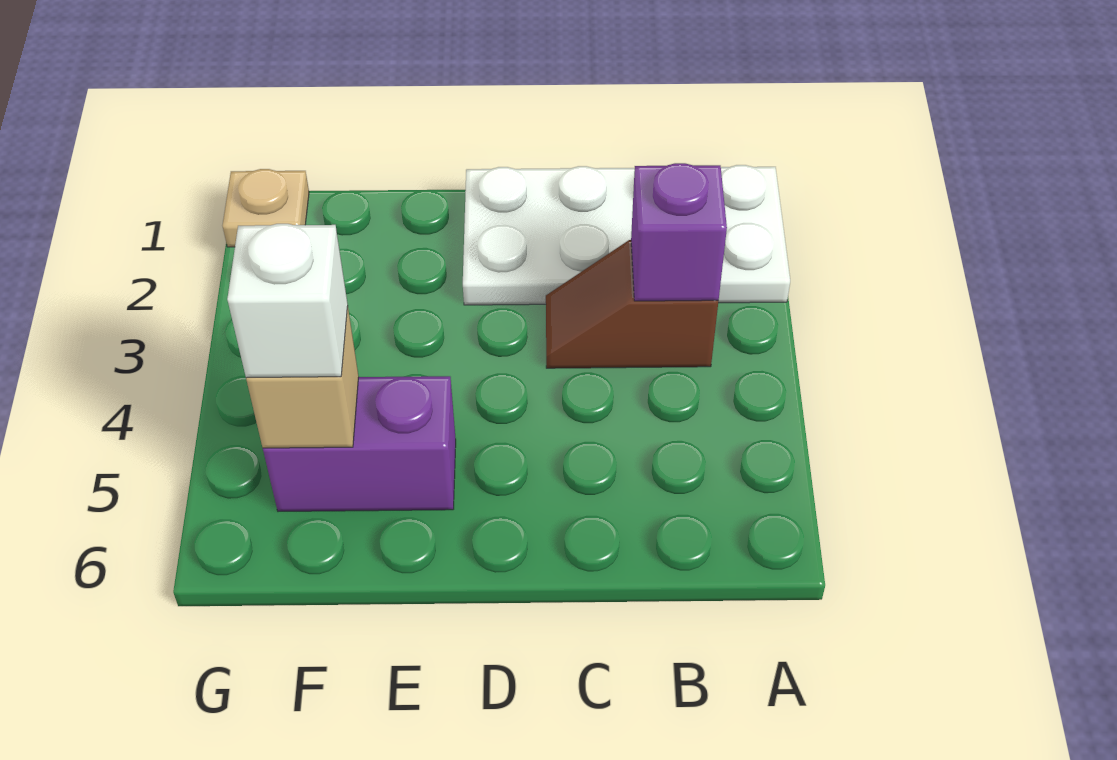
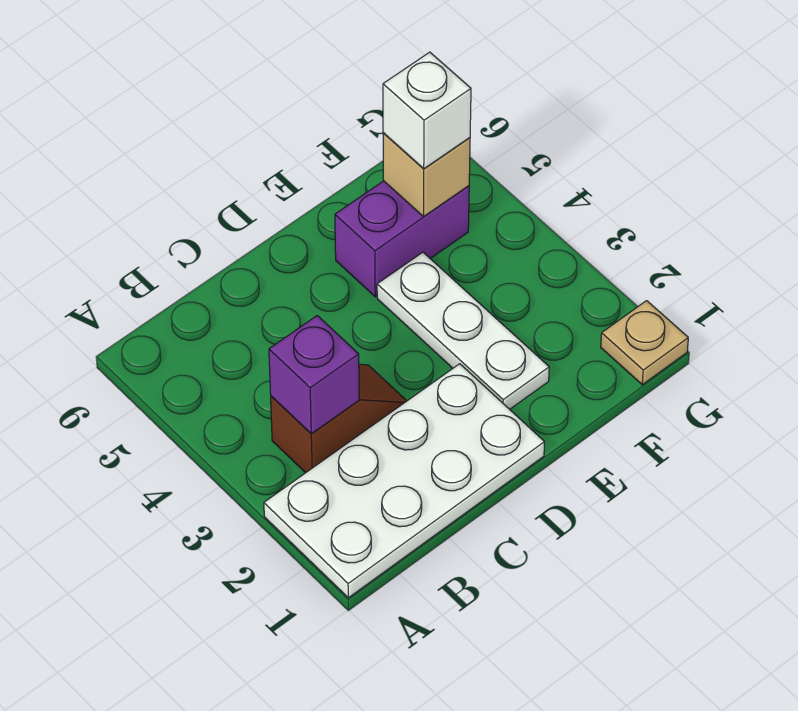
none -> white plate E2:E4 level 1

